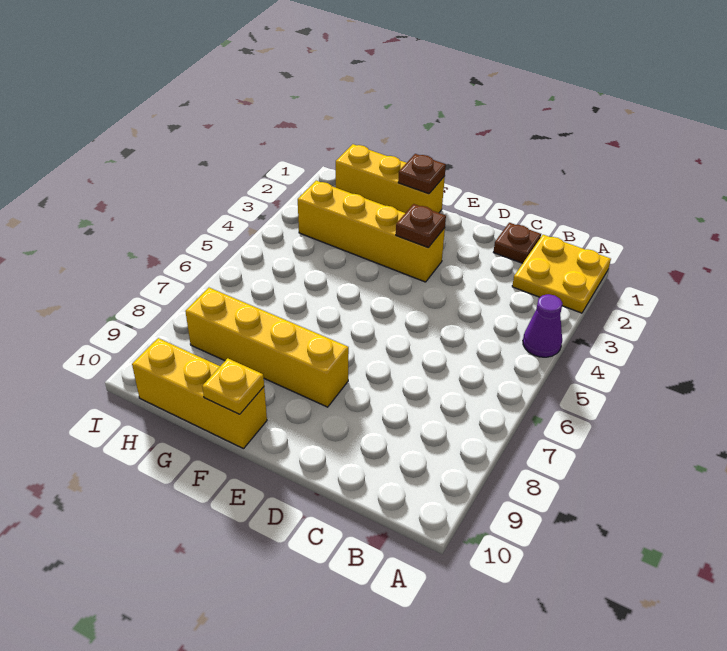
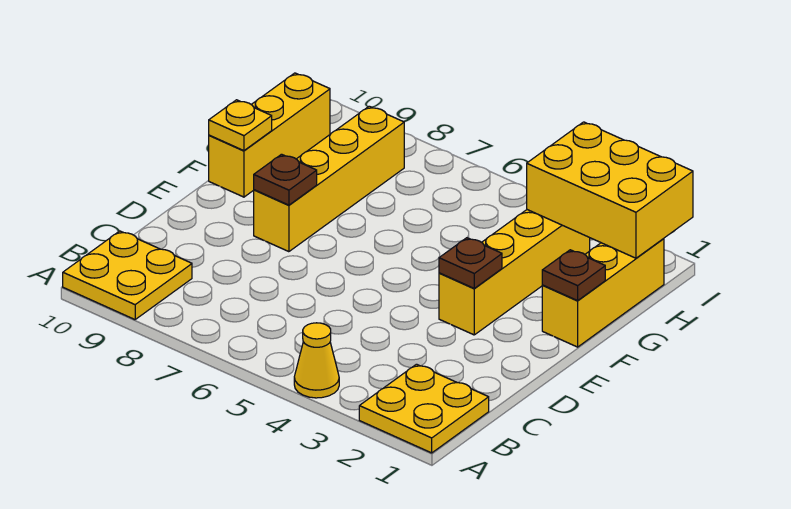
purple cone A4 level 1 -> yellow cone A4 level 1
none -> yellow plate A9:B10 level 1
brown plate C1 level 1 -> brown plate E8 level 2
none -> yellow brick H1:I3 level 2

